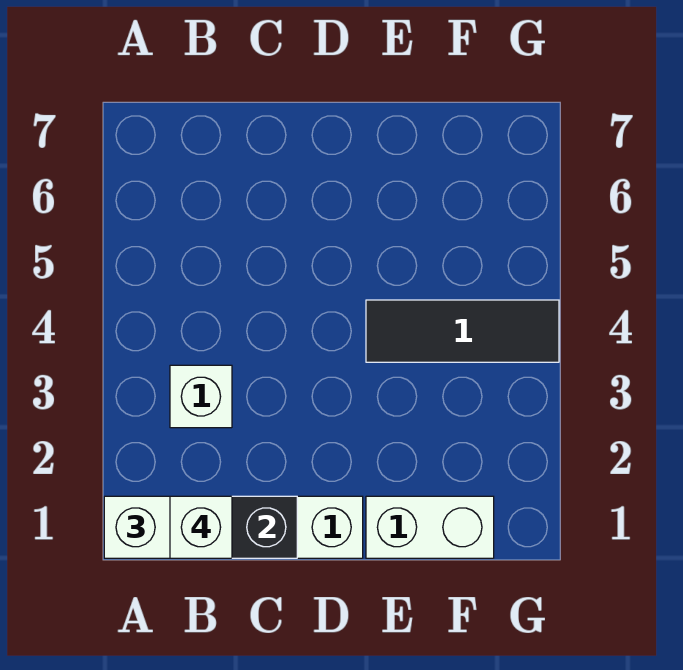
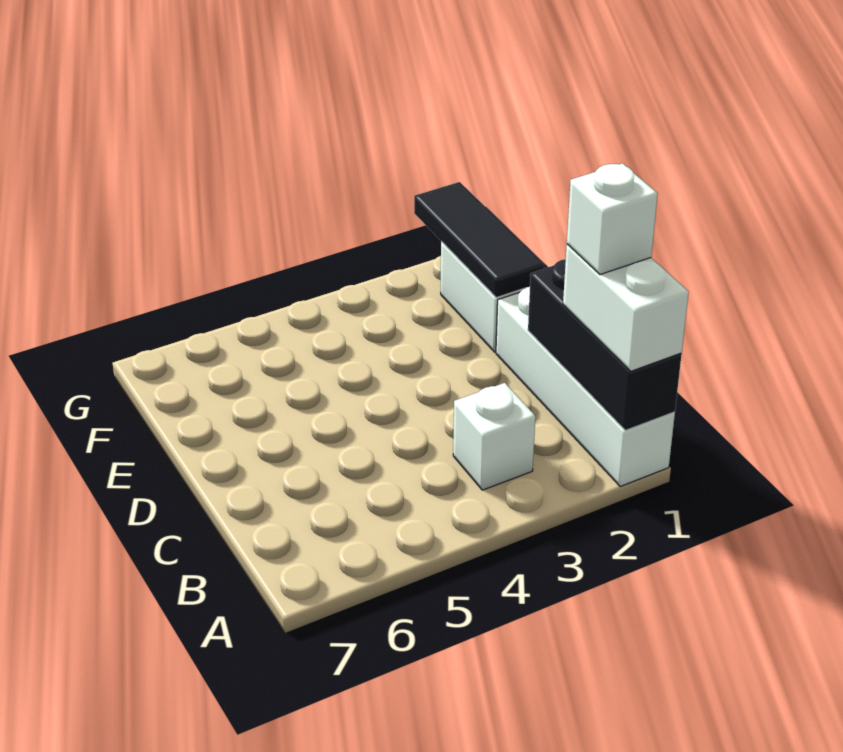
black tile E4:G4 level 1 -> black tile E1:G1 level 2

